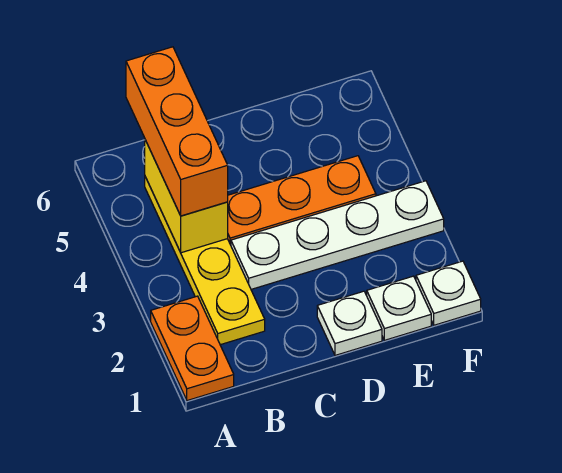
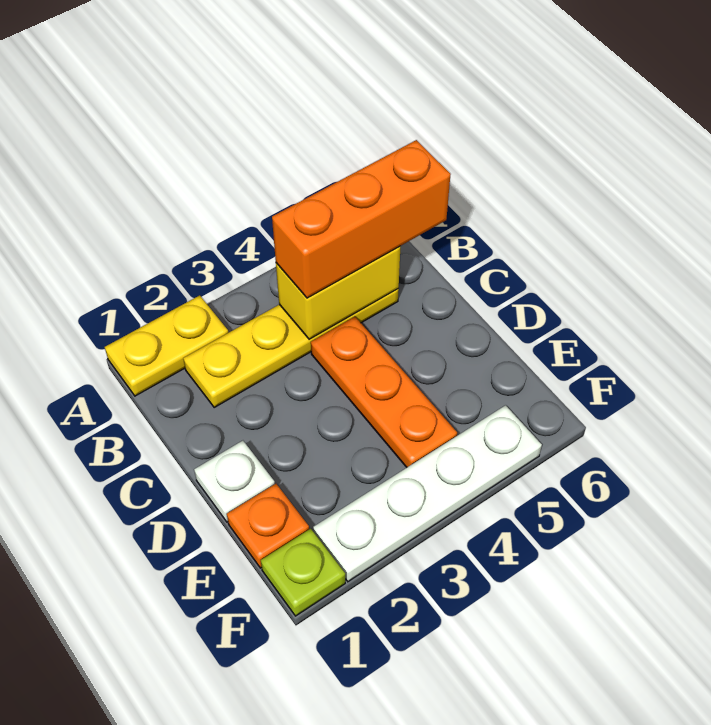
orange plate A1:A2 level 1 -> yellow plate A1:A2 level 1
white plate C3:F3 level 1 -> white plate F2:F5 level 1
white plate E1 level 1 -> orange plate E1 level 1
white plate F1 level 1 -> lime plate F1 level 1

